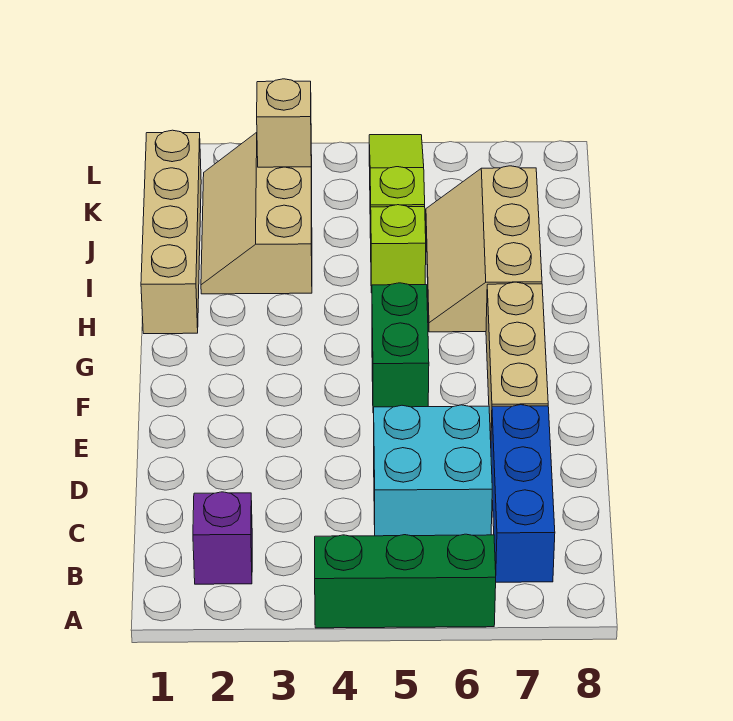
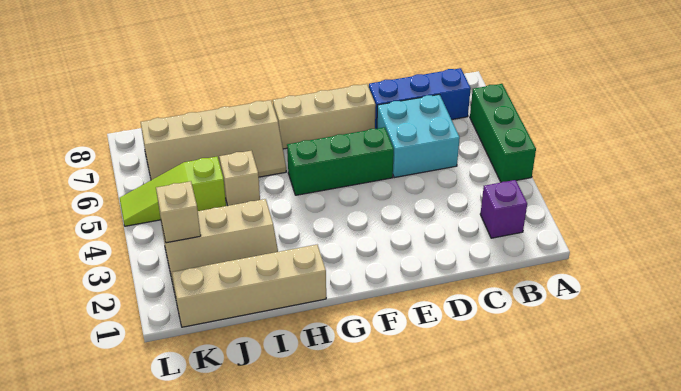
green brick F5:G5 level 1 -> green brick E5:G5 level 1
tan slope H6:J7 level 1 top 7 -> tan slope H6:K7 level 1 top 7
lime brick I5 level 1 -> tan brick I5 level 1

